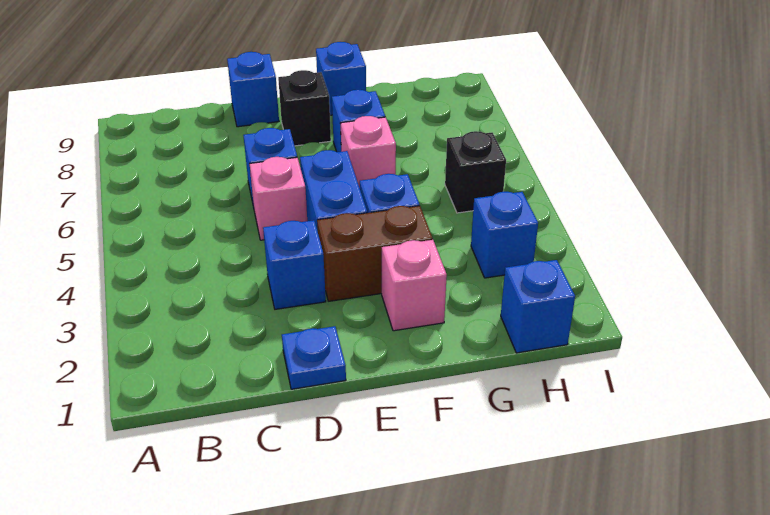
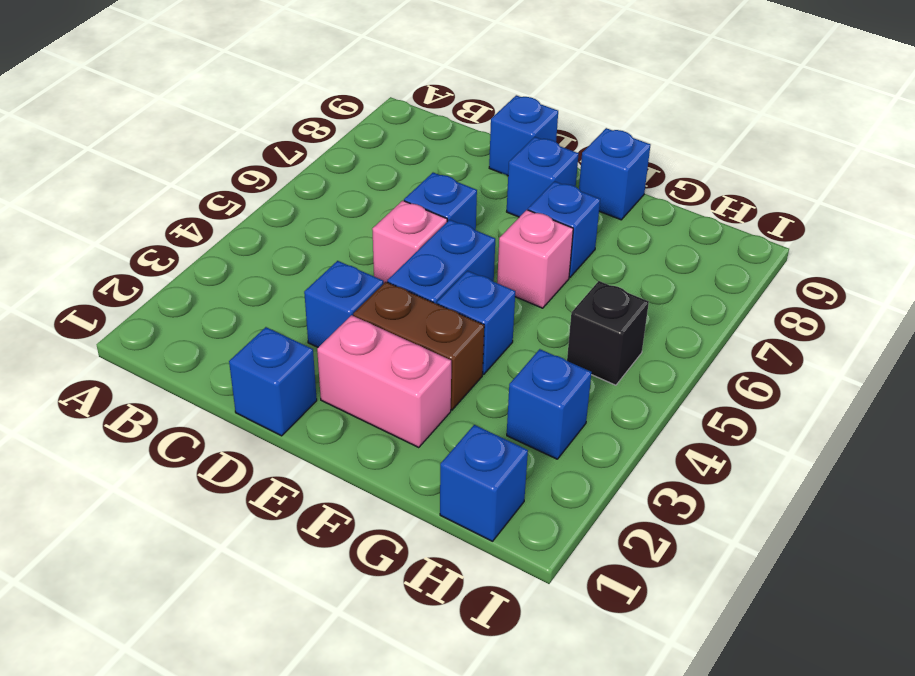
blue plate D1 level 1 -> blue brick D1 level 1
black brick E8 level 1 -> blue brick E8 level 1
pink brick F2 level 1 -> pink brick E2:F2 level 1

